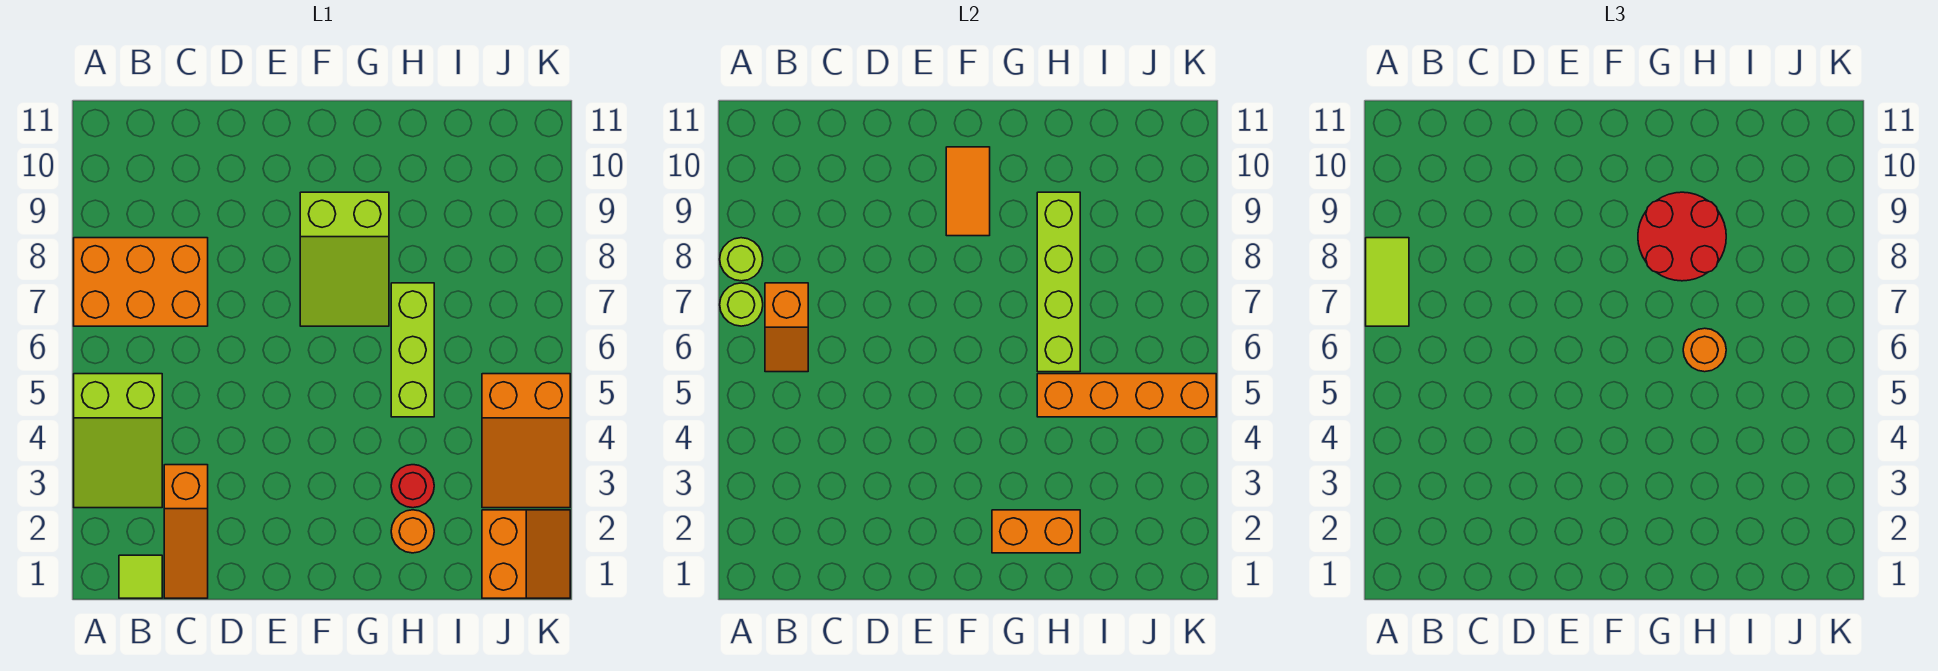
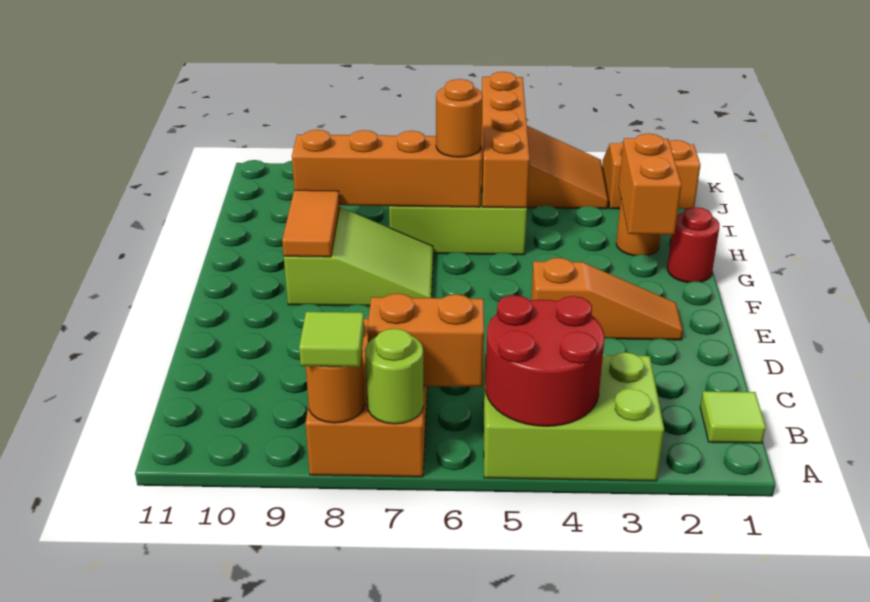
lime slope A3:B5 level 1 top 5 -> lime brick A3:B5 level 1
lime tile A7:A8 level 3 -> lime tile A8 level 3
lime round brick A8 level 2 -> orange round brick A8 level 2
orange slope B6:B7 level 2 top 7 -> orange brick B6:B7 level 2
orange slope C1:C3 level 1 top 3 -> orange slope E2:E4 level 1 top 4
orange tile F9:F10 level 2 -> orange tile F9:G9 level 2
red round brick G8:H9 level 3 -> red round brick A4:B5 level 2
red round brick H3 level 1 -> red round brick G1 level 1
lime brick H6:H9 level 2 -> orange brick H6:H9 level 2

